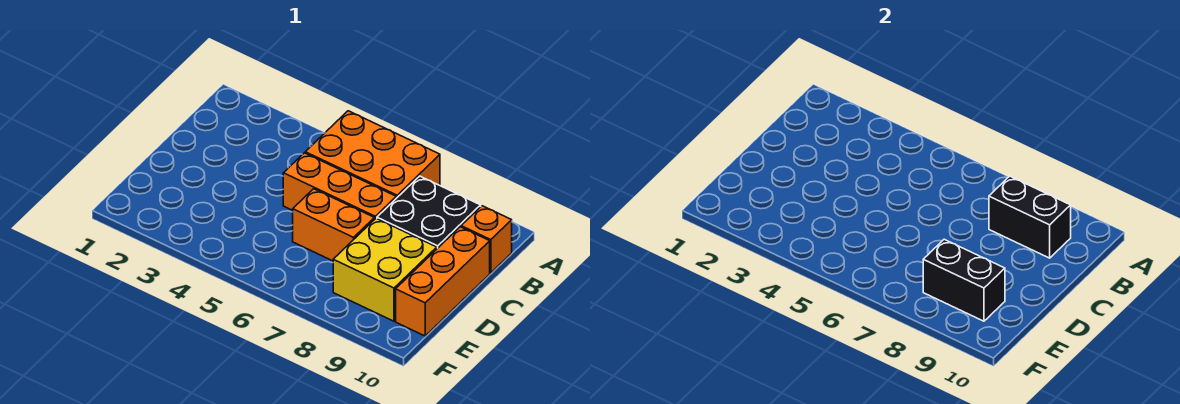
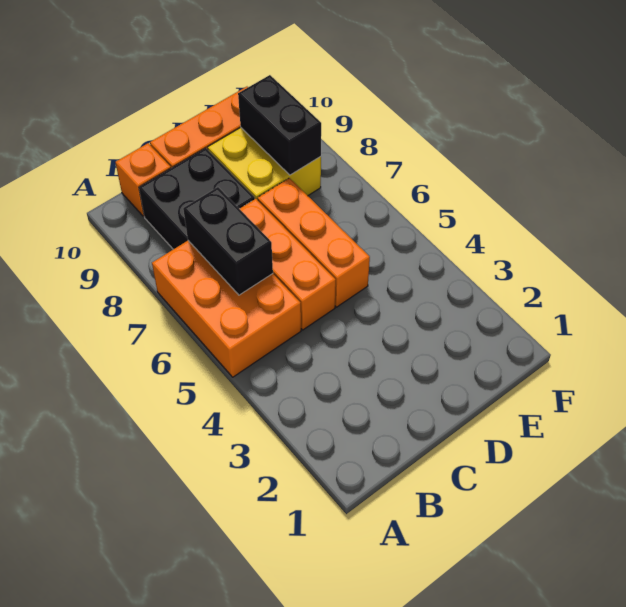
black brick B8:B9 level 2 -> black brick B6:B7 level 2
orange brick D6:D7 level 1 -> orange brick D5:D7 level 1

